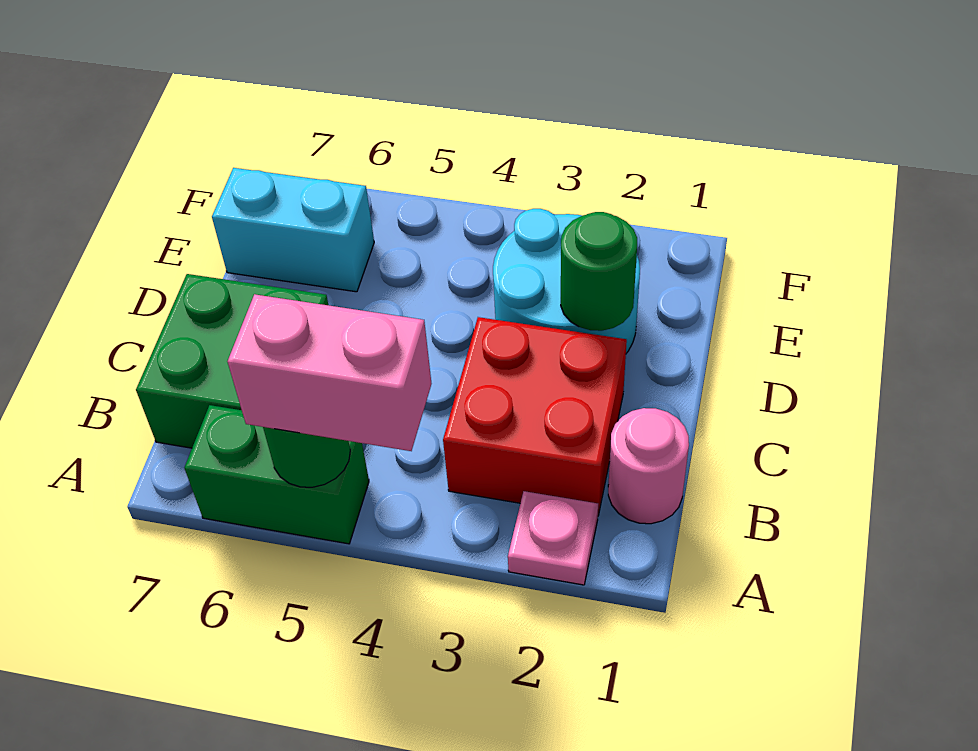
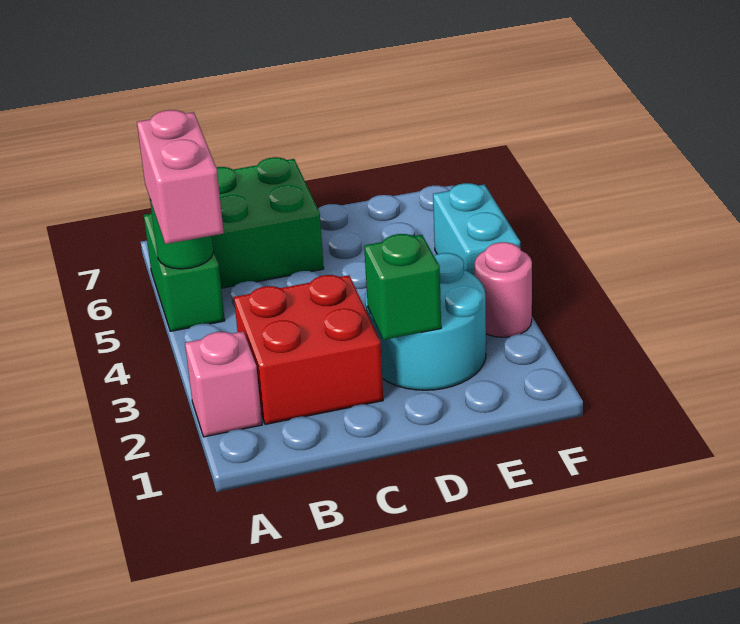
pink plate A2 level 1 -> pink brick A2 level 1
pink round brick B1 level 1 -> pink round brick F3 level 1
green round brick D2 level 2 -> green brick D2 level 2
cyan brick E6:E7 level 1 -> cyan brick F4:F5 level 1

